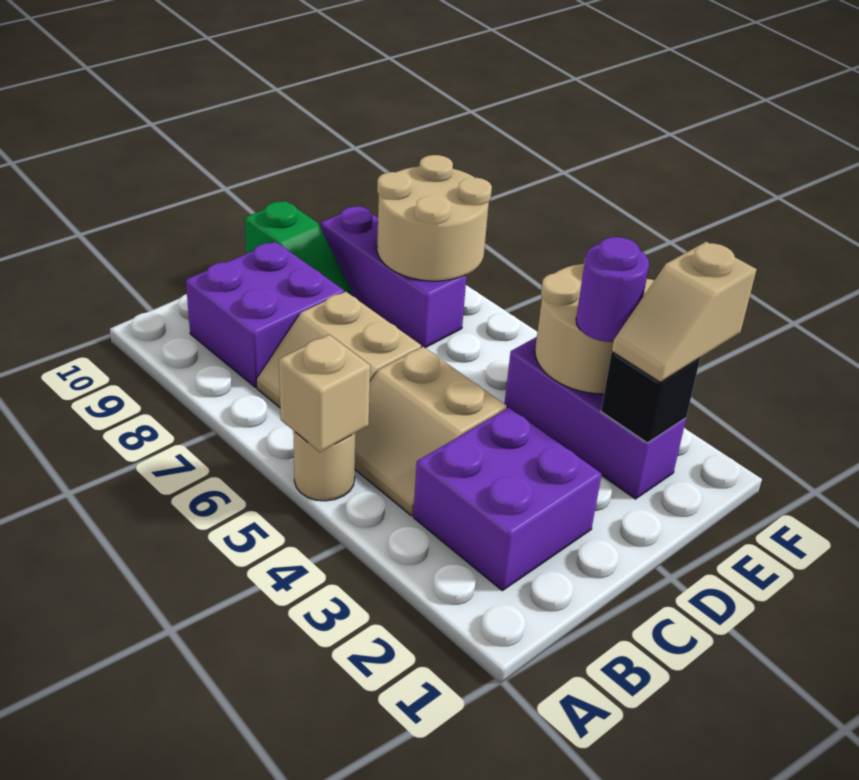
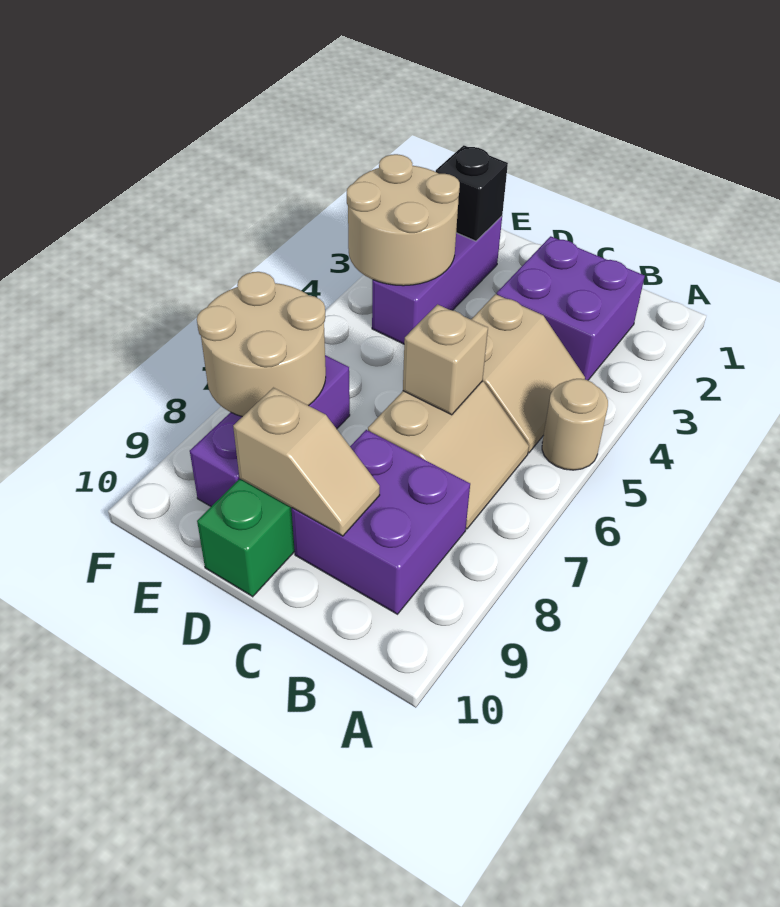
tan brick A5 level 2 -> tan brick C6 level 2
tan slope E2:F2 level 3 top F -> tan slope C9:D9 level 2 top D
purple round brick E3 level 3 -> none

